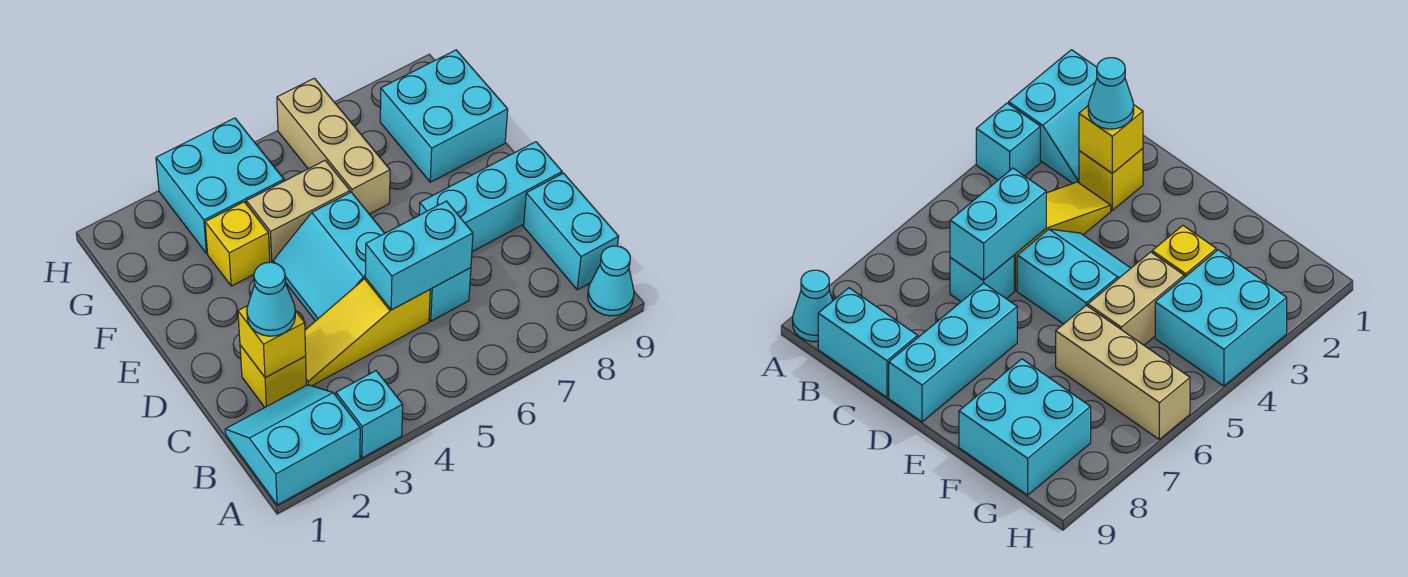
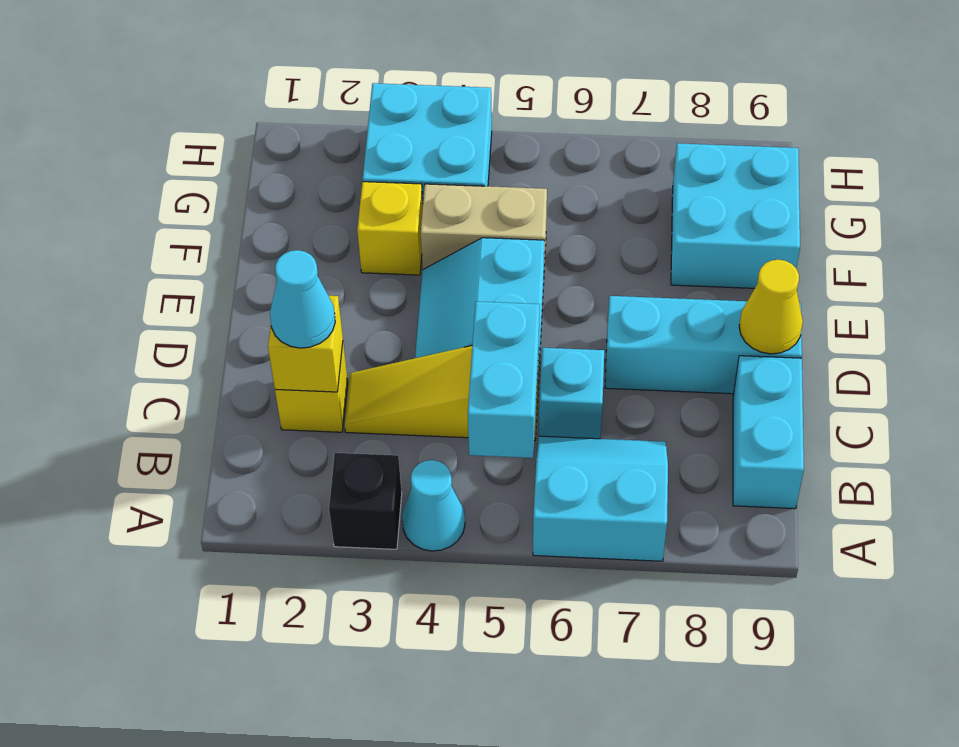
cyan slope A1:B2 level 1 top A -> cyan slope A6:B7 level 1 top A
cyan brick A3 level 1 -> black brick A3 level 1
cyan cone A9 level 1 -> cyan cone A4 level 1
cyan brick C5:C6 level 2 -> cyan brick B5:C5 level 2
none -> yellow cone D9 level 2
tan brick F6:H6 level 1 -> none

